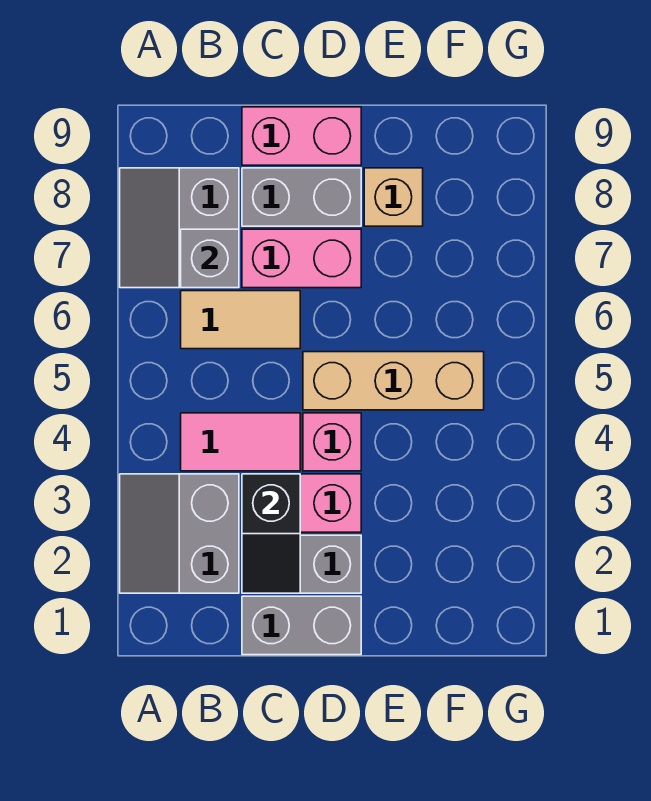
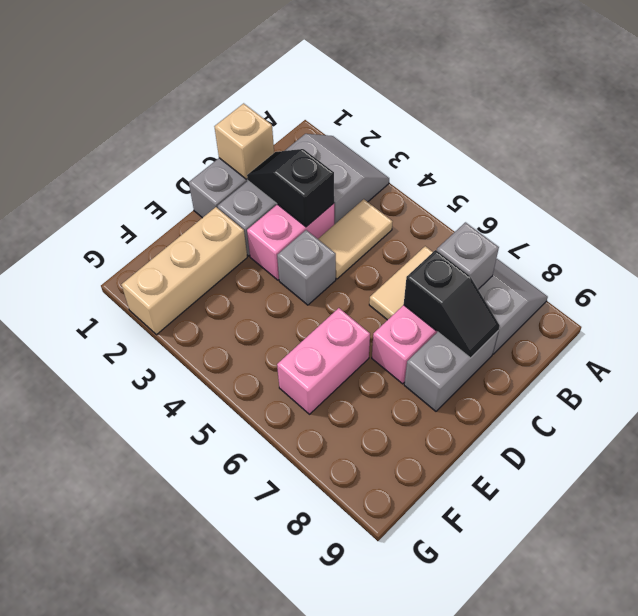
pink tile B4:C4 level 1 -> tan tile B4:C4 level 1
none -> black slope C7:C8 level 2 top 7
pink brick C9:D9 level 1 -> pink brick E6:F6 level 1
pink brick D4 level 1 -> grey brick D4 level 1
tan brick D5:F5 level 1 -> tan brick E2:G2 level 1
tan brick E8 level 1 -> tan brick C1 level 2

